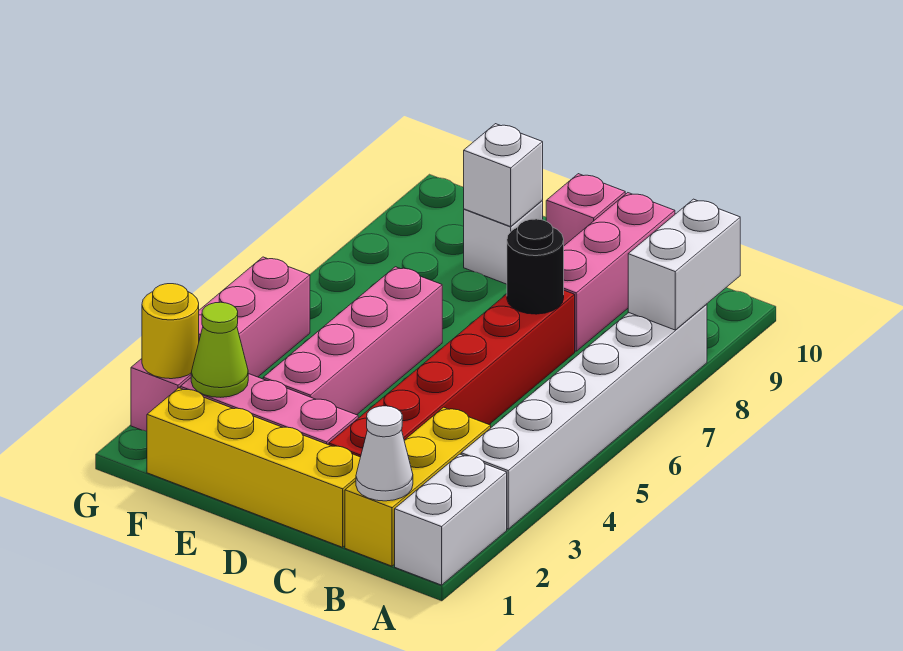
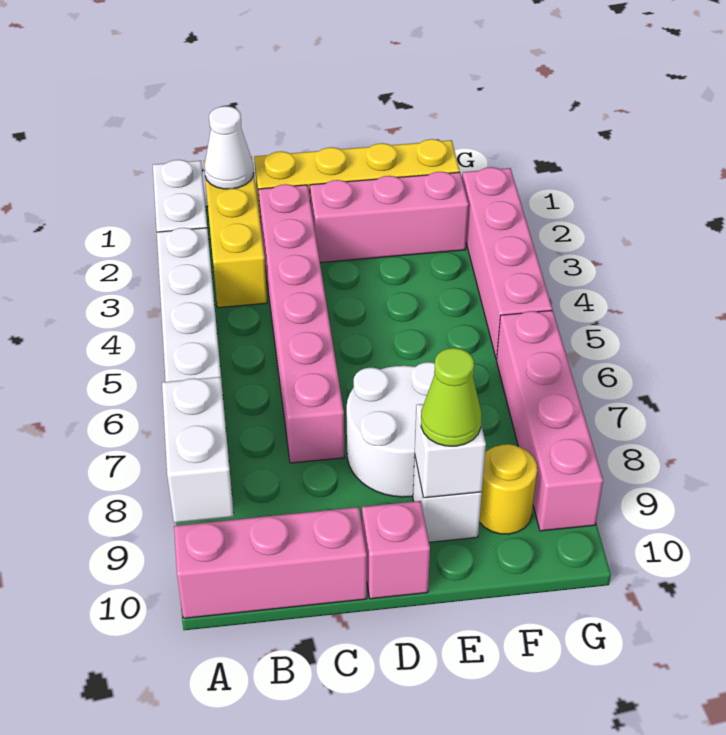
red brick C2:C7 level 1 -> pink brick C2:C7 level 1
black round brick C7 level 2 -> none
pink brick C8:C10 level 1 -> pink brick A10:C10 level 1
none -> white round brick D7:E8 level 1
pink brick E3:E6 level 1 -> pink brick G6:G9 level 1
lime cone F2 level 2 -> lime cone E9 level 3
yellow round brick G2 level 2 -> yellow round brick F9 level 1

